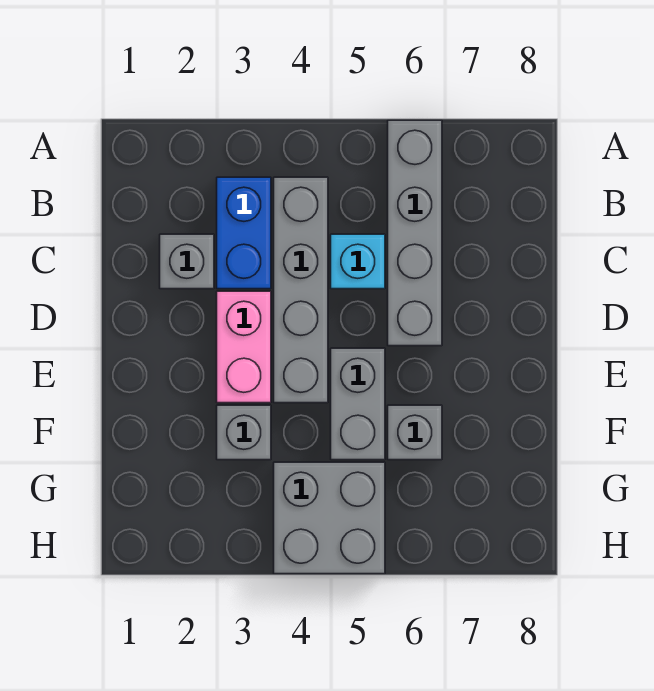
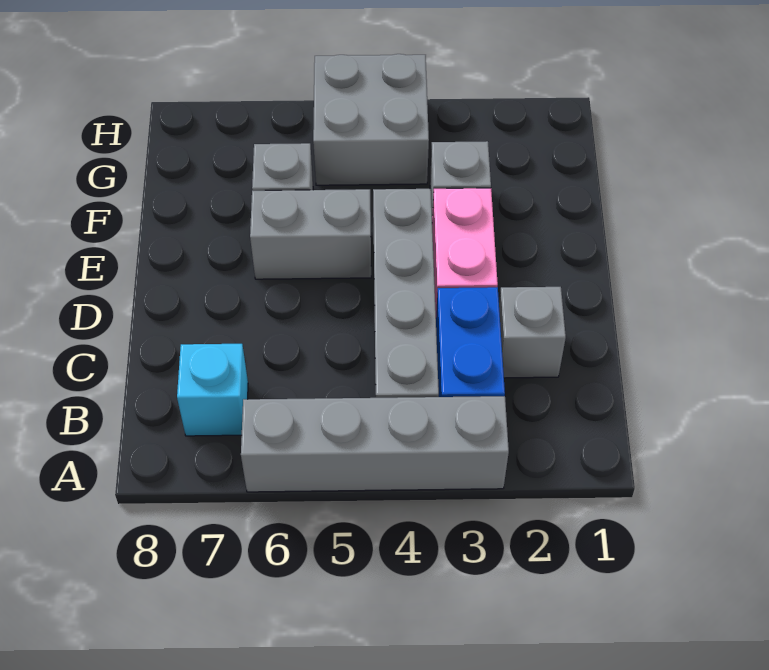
grey brick A6:D6 level 1 -> grey brick A3:A6 level 1
cyan brick C5 level 1 -> cyan brick B7 level 1
grey brick E5:F5 level 1 -> grey brick E5:E6 level 1

